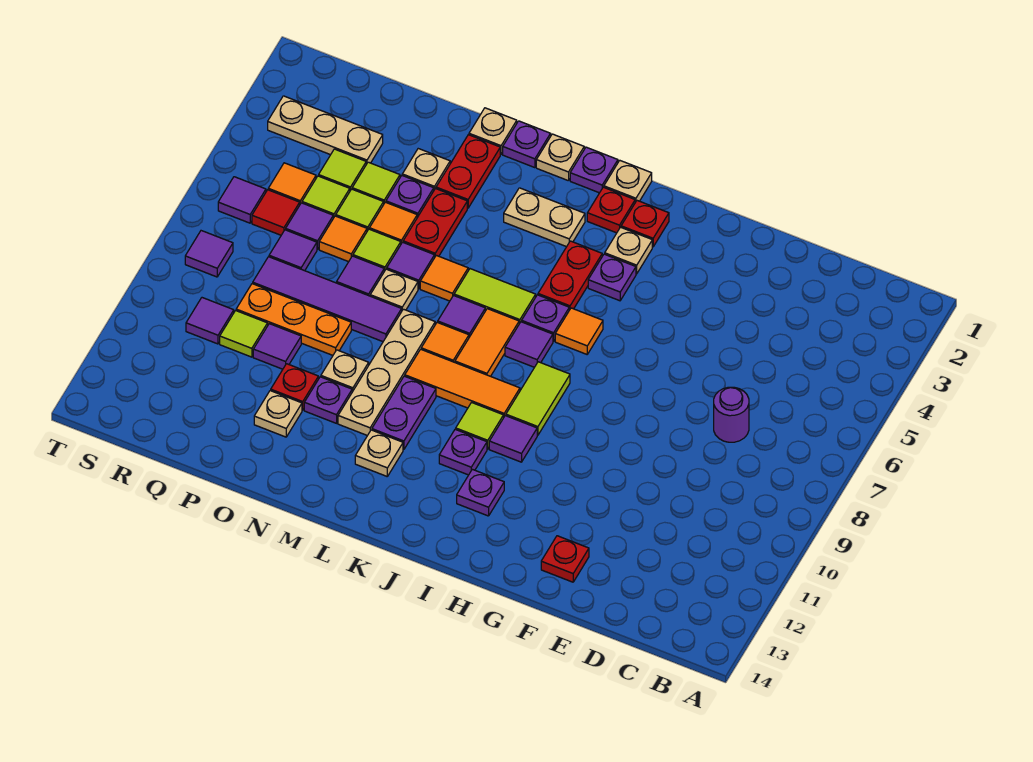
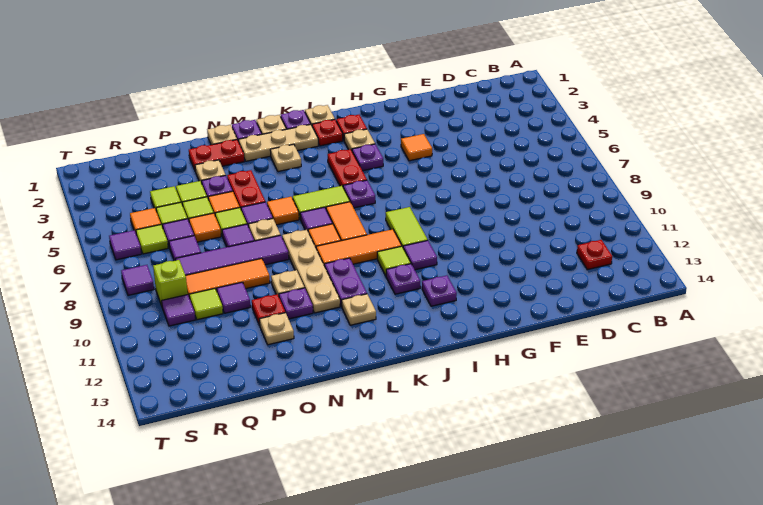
purple round brick D7 level 1 -> none
red plate F13 level 1 -> red plate C12 level 1
orange tile I6 level 1 -> orange tile G4 level 1
purple tile J7 level 1 -> none
tan plate K3:L3 level 1 -> tan plate L3 level 1
red plate N2:N3 level 1 -> red plate N2:O2 level 1
orange plate O9:Q9 level 1 -> orange tile O9:Q9 level 1
tan plate Q3:S3 level 1 -> tan plate K2:M2 level 1
red tile R6 level 1 -> lime tile R6 level 1
none -> lime brick R9 level 1

